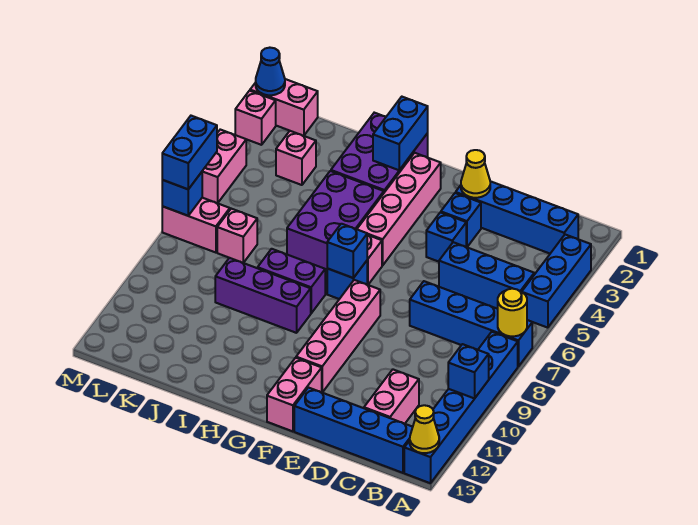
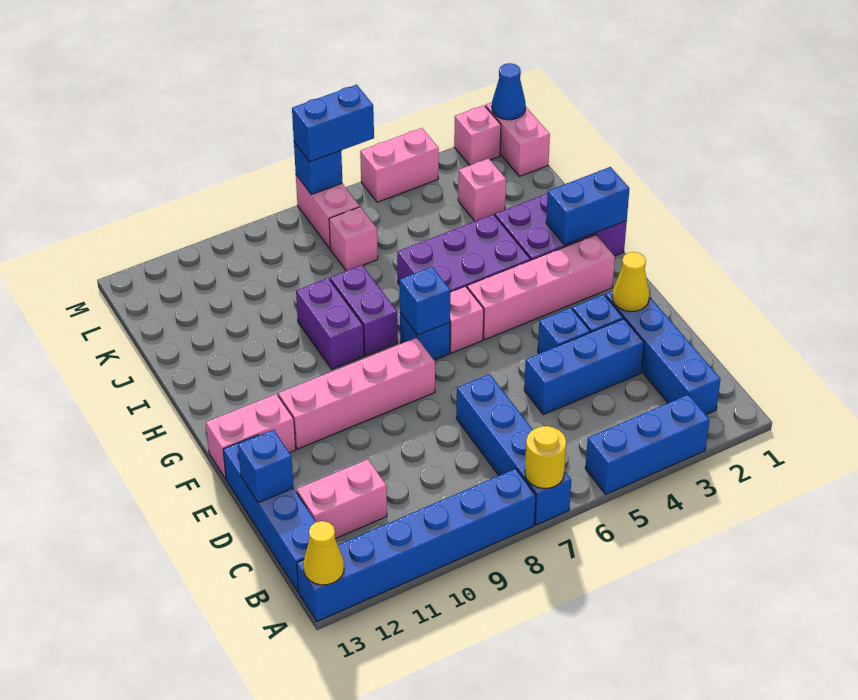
blue brick A10 level 2 -> blue brick D13 level 2
blue brick B5:D5 level 1 -> blue brick D3:D5 level 1
purple brick H9:J9 level 1 -> purple brick H9:I9 level 1

